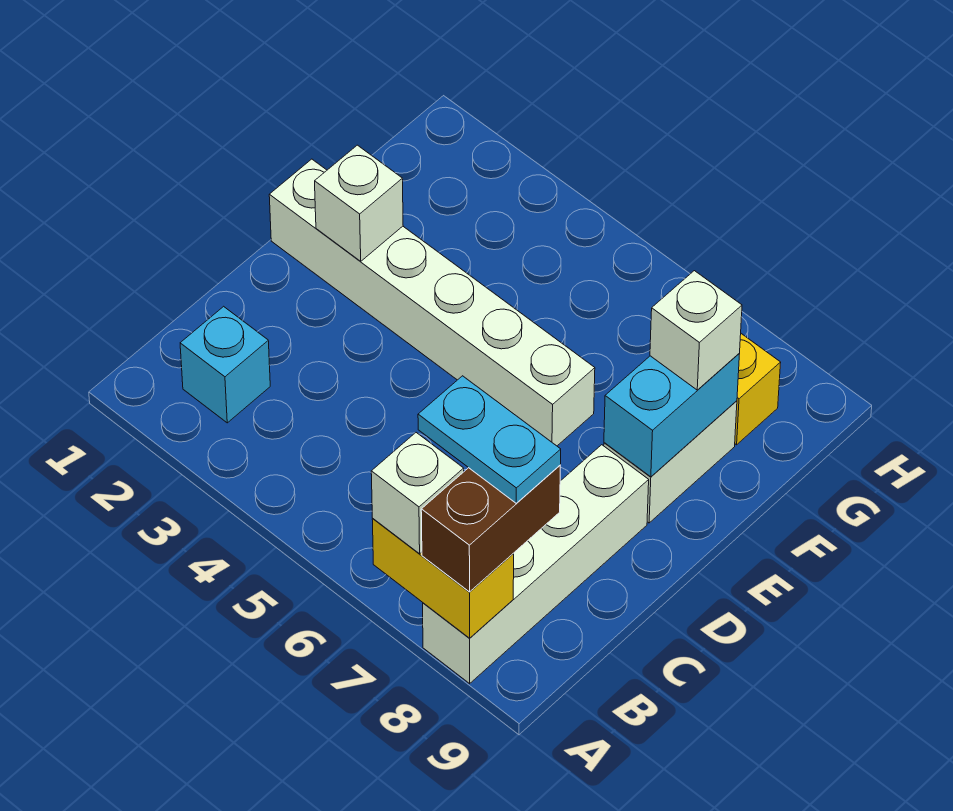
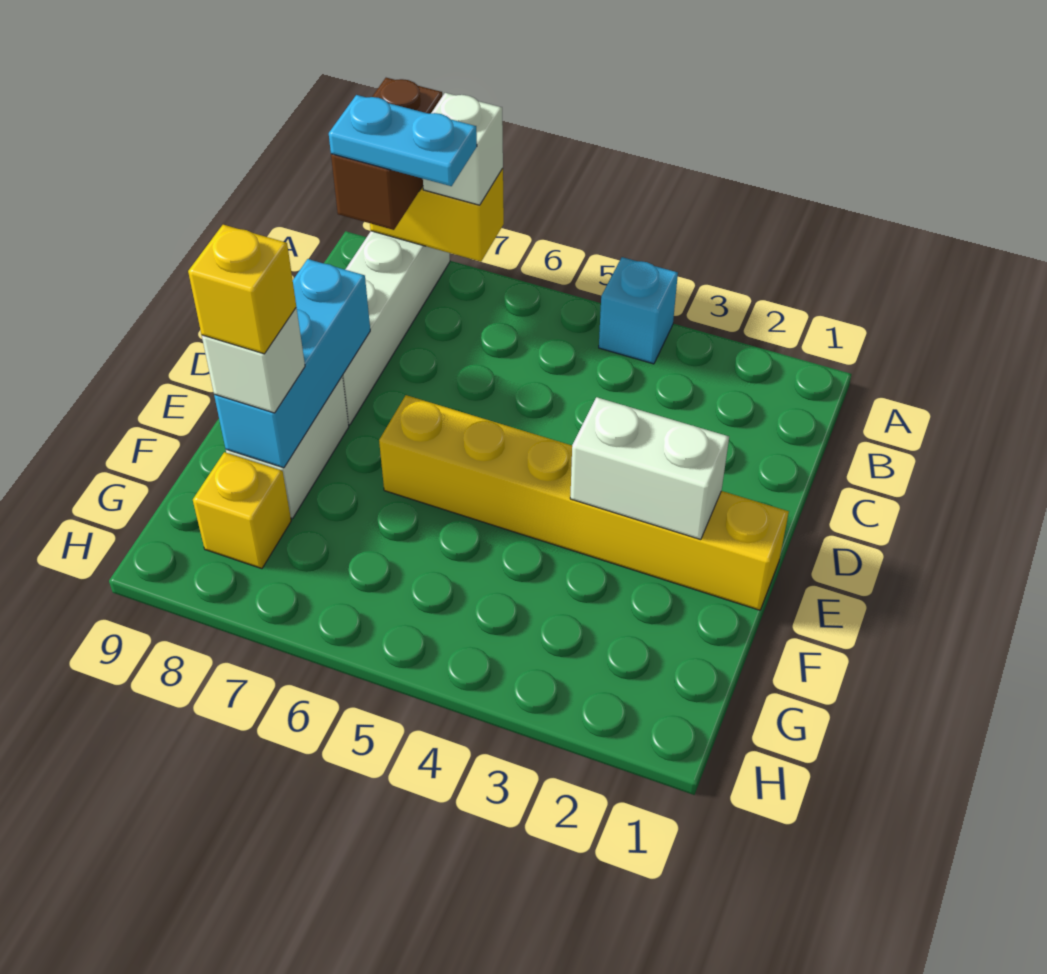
cyan brick B2 level 1 -> cyan brick A4 level 1
white brick E1:E6 level 1 -> yellow brick E1:E6 level 1
white brick E2 level 2 -> white brick E2:E3 level 2
cyan brick E8:F8 level 2 -> cyan brick D8:F8 level 2
none -> yellow brick F8 level 4

